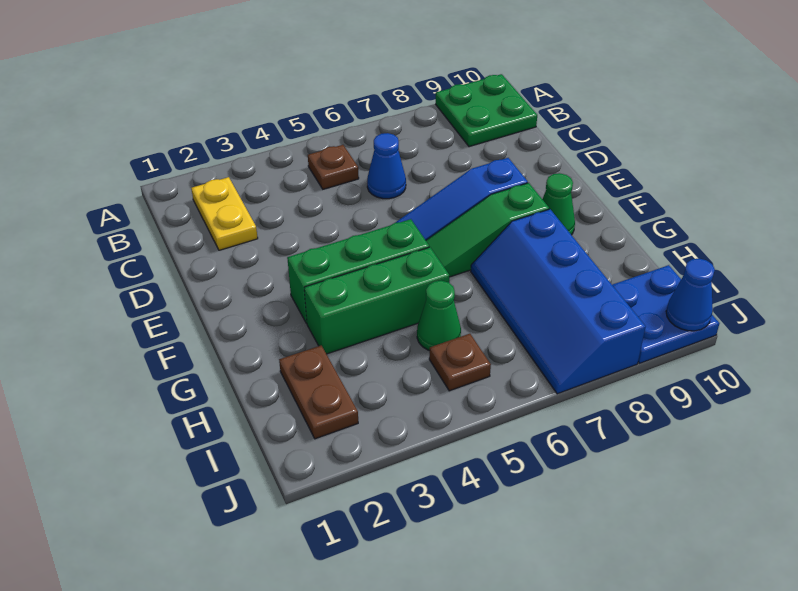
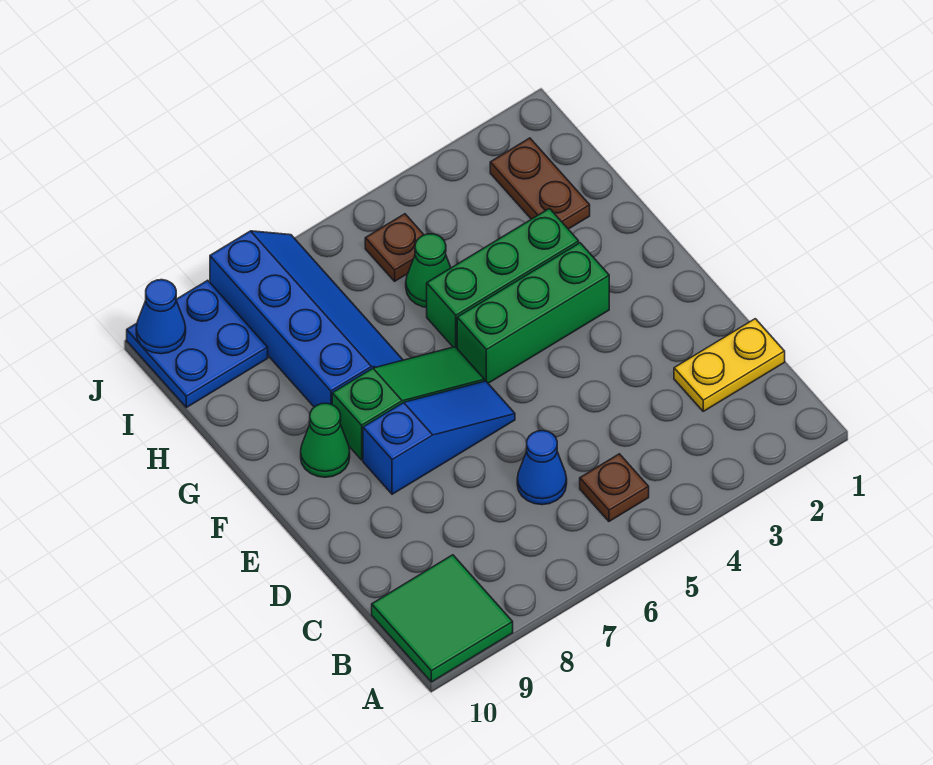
green plate A9:B10 level 1 -> green tile A9:B10 level 1
yellow plate B2:C2 level 1 -> yellow plate C1:C2 level 1

